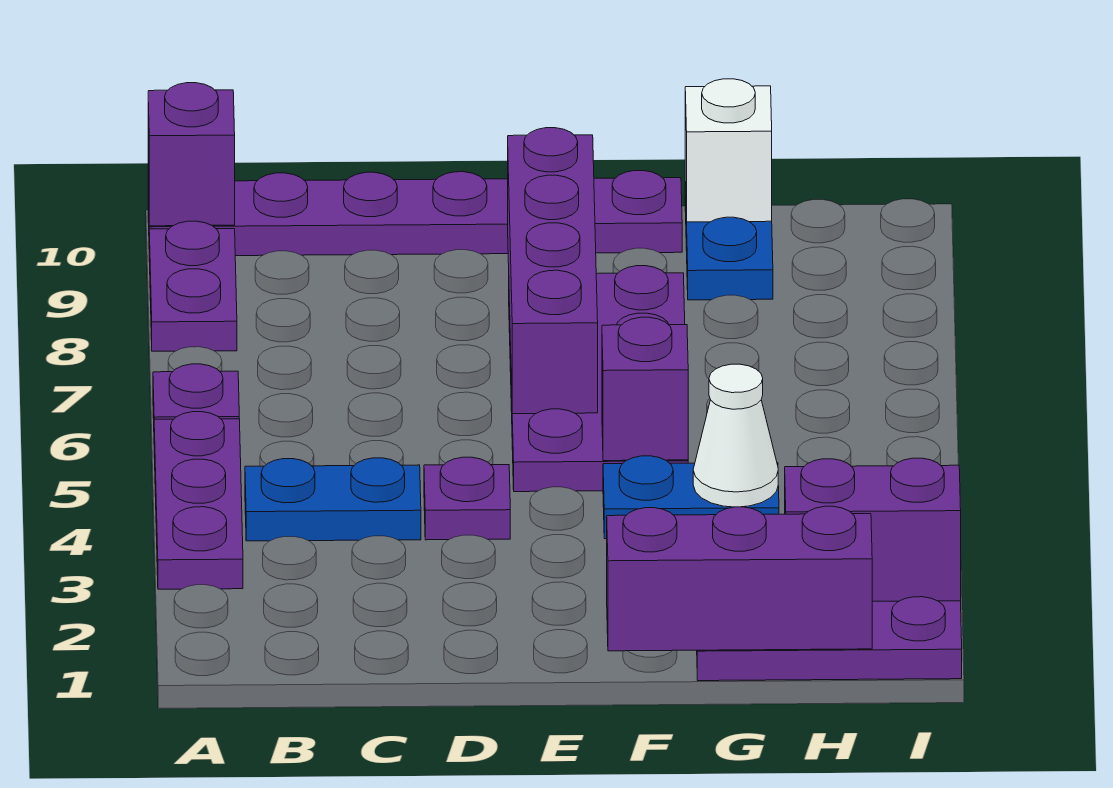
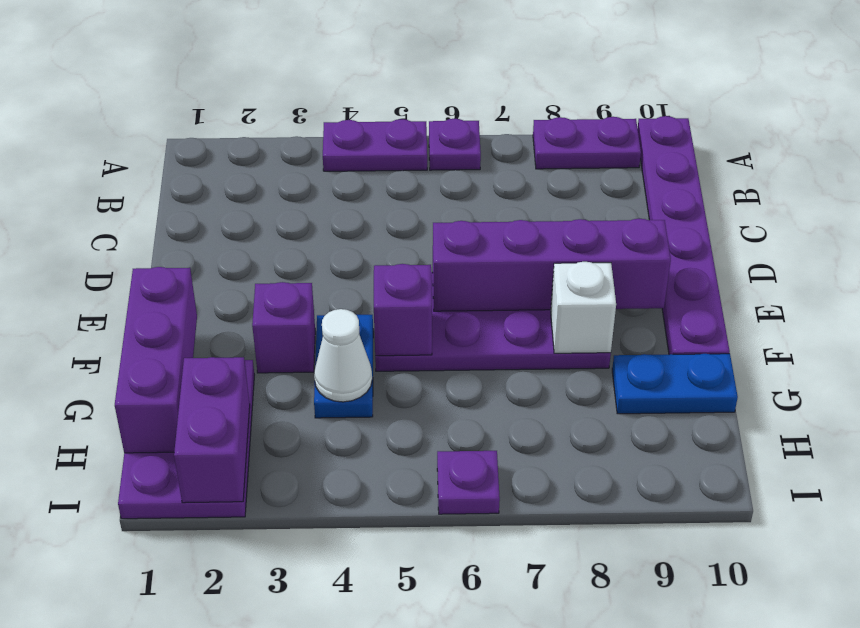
purple plate A3:A5 level 1 -> purple plate A4:A5 level 1
purple brick A10 level 2 -> purple brick F3 level 1
blue plate B4:C4 level 1 -> none
purple plate D4 level 1 -> purple plate I6 level 1
white brick G10 level 2 -> white brick F8 level 2

